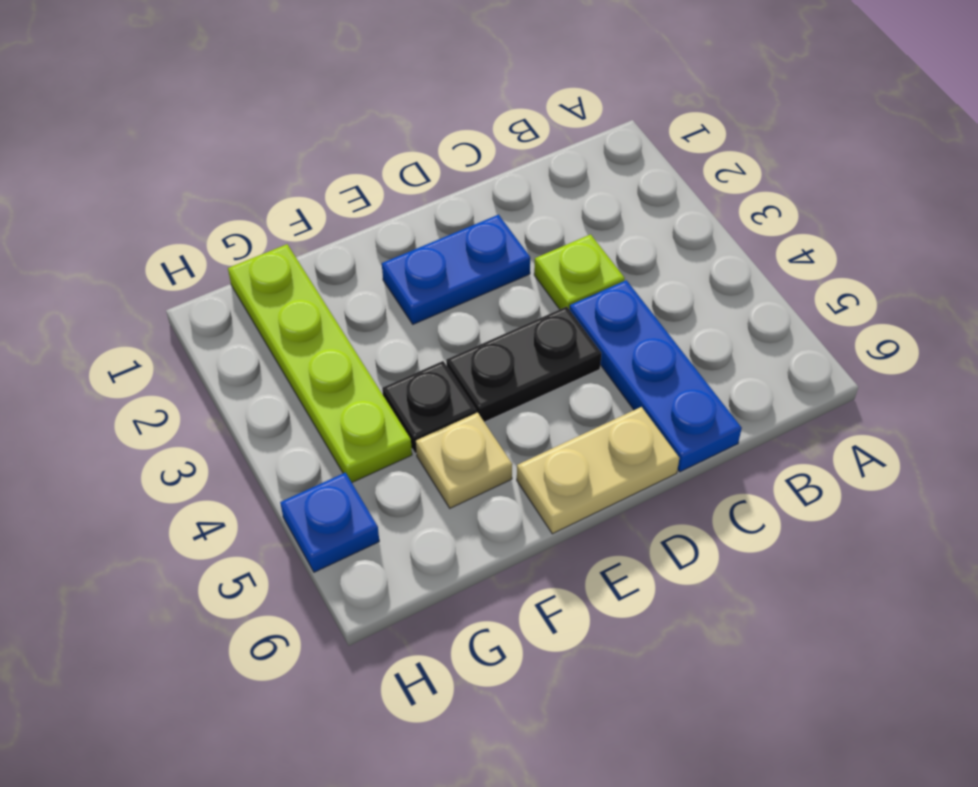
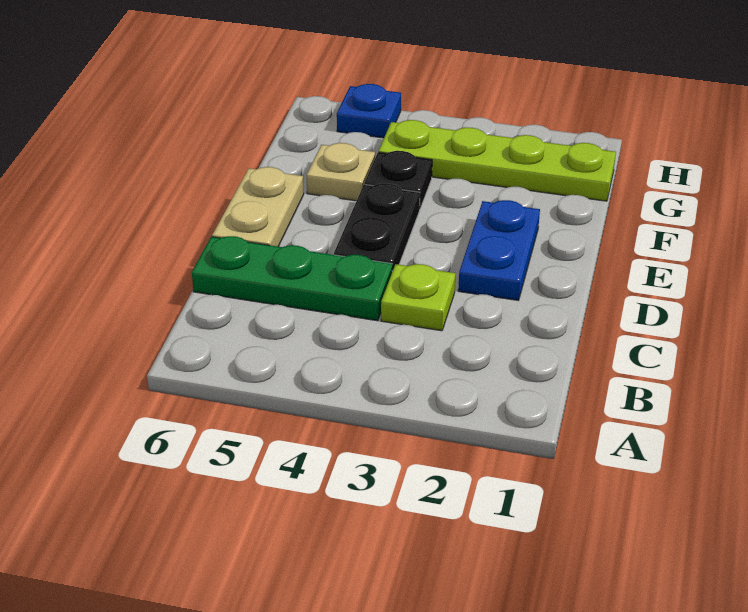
blue plate C4:C6 level 1 -> green plate C4:C6 level 1

